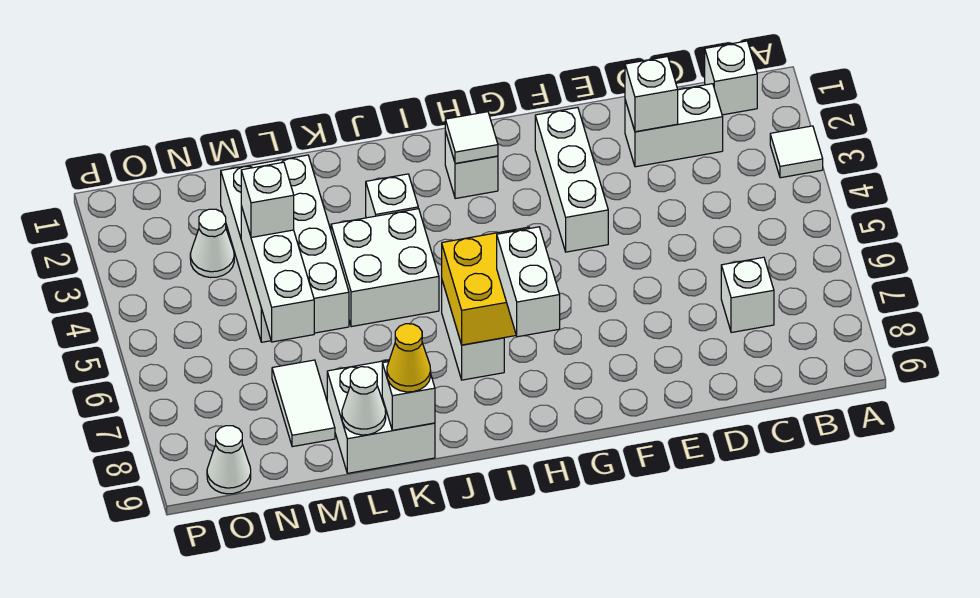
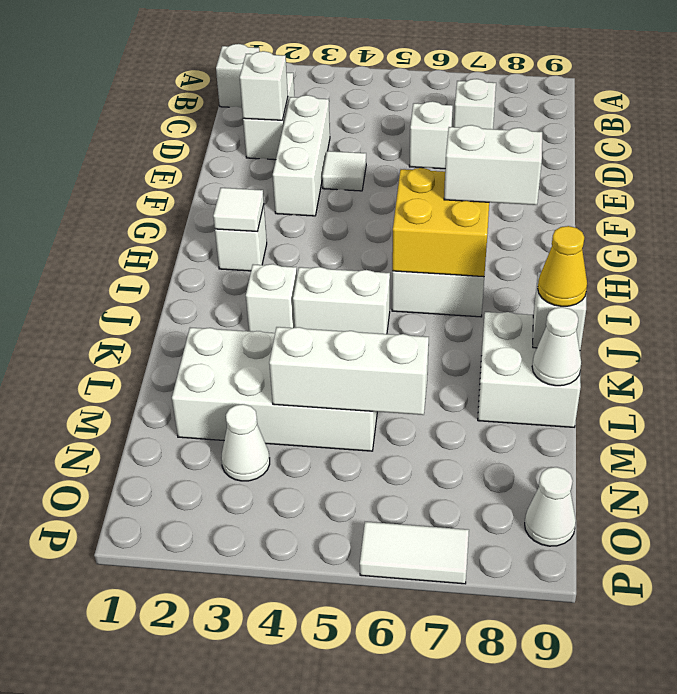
white tile A3 level 1 -> white tile E4 level 1
white brick F2:F4 level 1 -> white brick D3:F3 level 1
white brick J4:K5 level 1 -> white brick J4:J5 level 1
white brick M4 level 3 -> white brick D6 level 1
white tile M7:M8 level 1 -> white tile P6:P7 level 1

